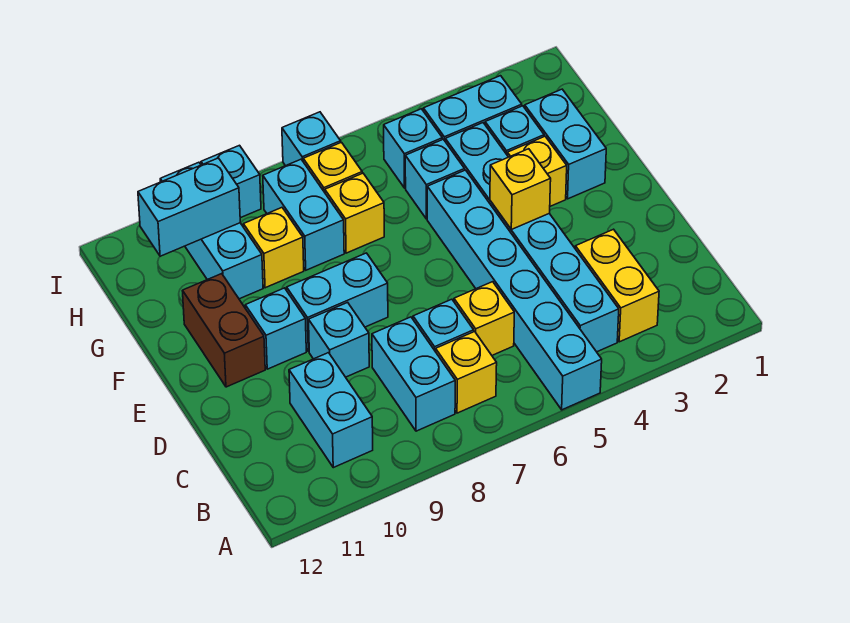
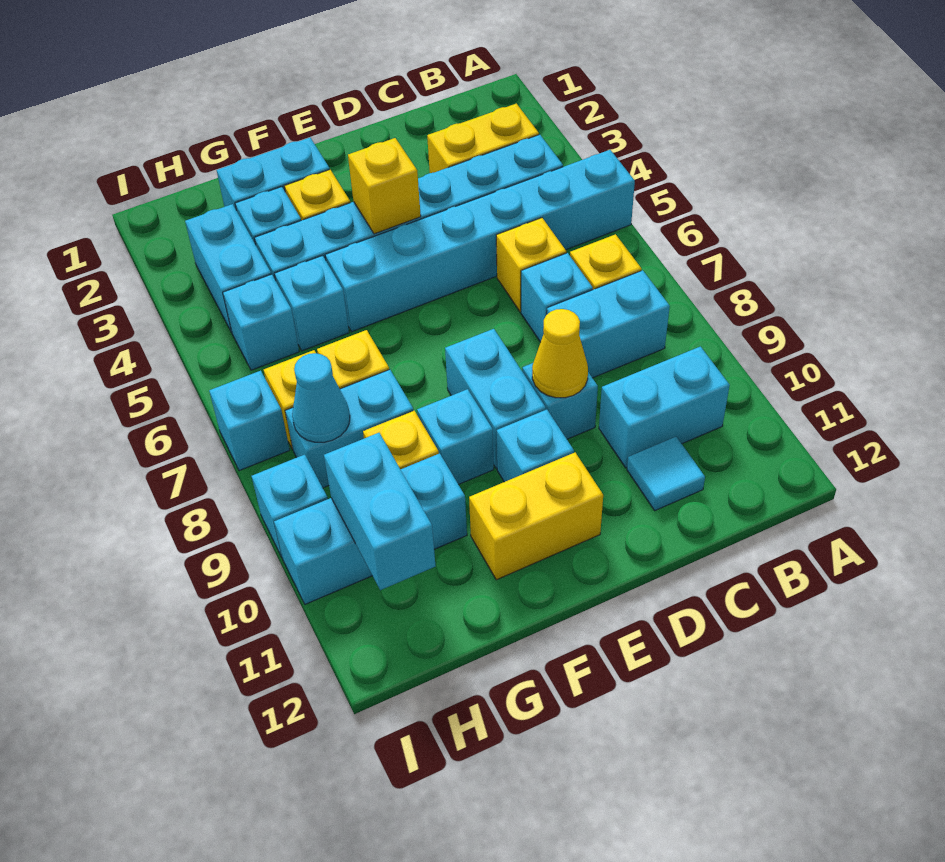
none -> cyan tile C11 level 1
none -> yellow cone D9 level 2
brown brick E11:F11 level 1 -> yellow brick E11:F11 level 1
none -> cyan brick F9 level 1
none -> cyan cone H8 level 2

